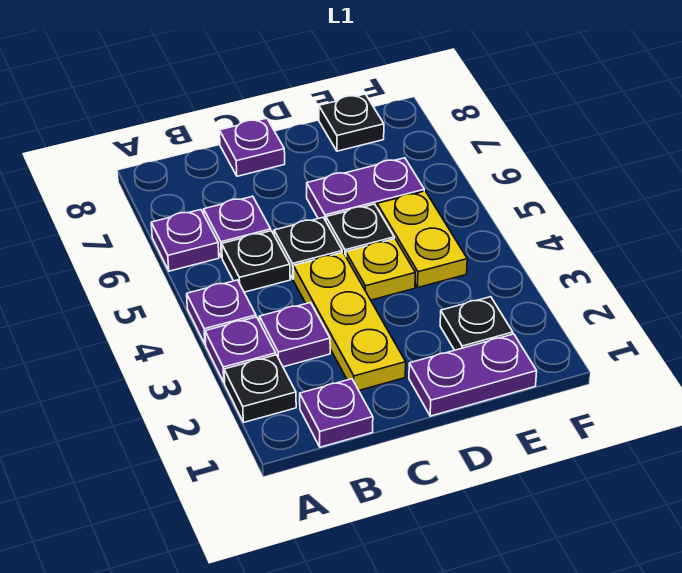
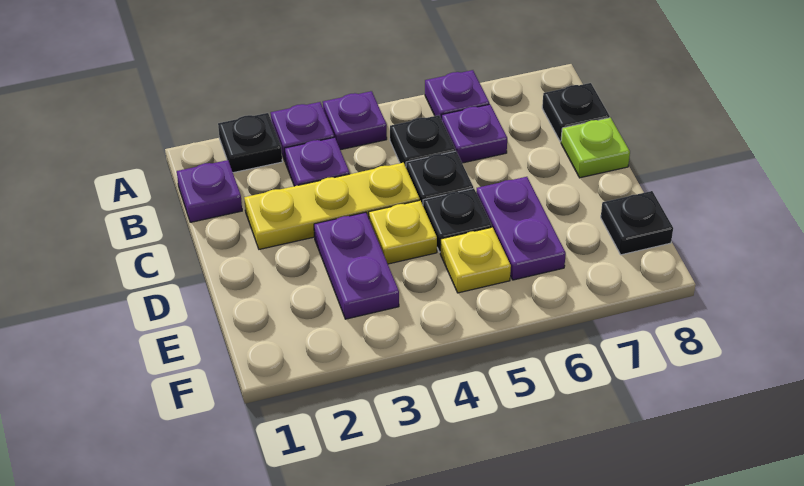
purple plate C8 level 1 -> lime plate C8 level 1
purple plate D1:E1 level 1 -> purple plate D3:E3 level 1
black plate E2 level 1 -> black plate B8 level 1
yellow plate E4:E5 level 1 -> yellow plate E5 level 1

